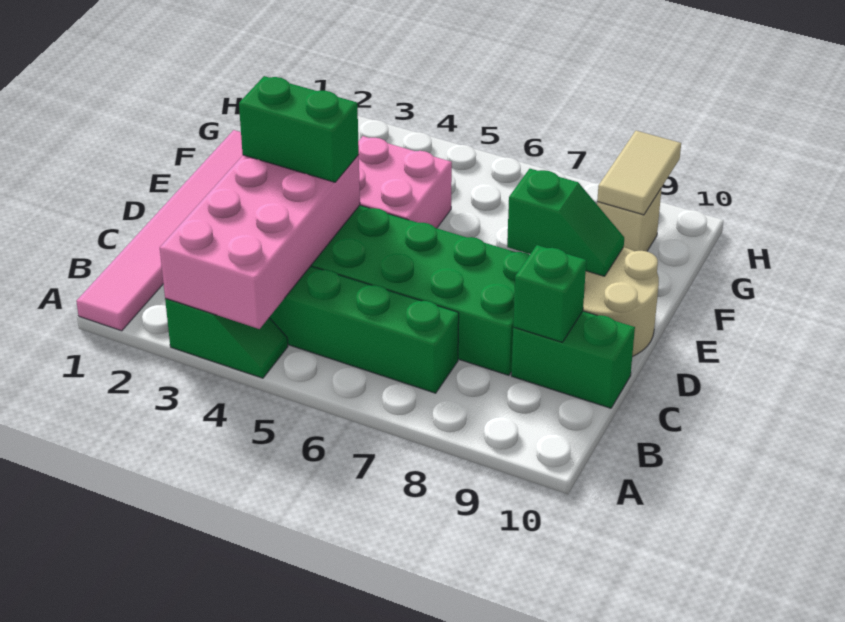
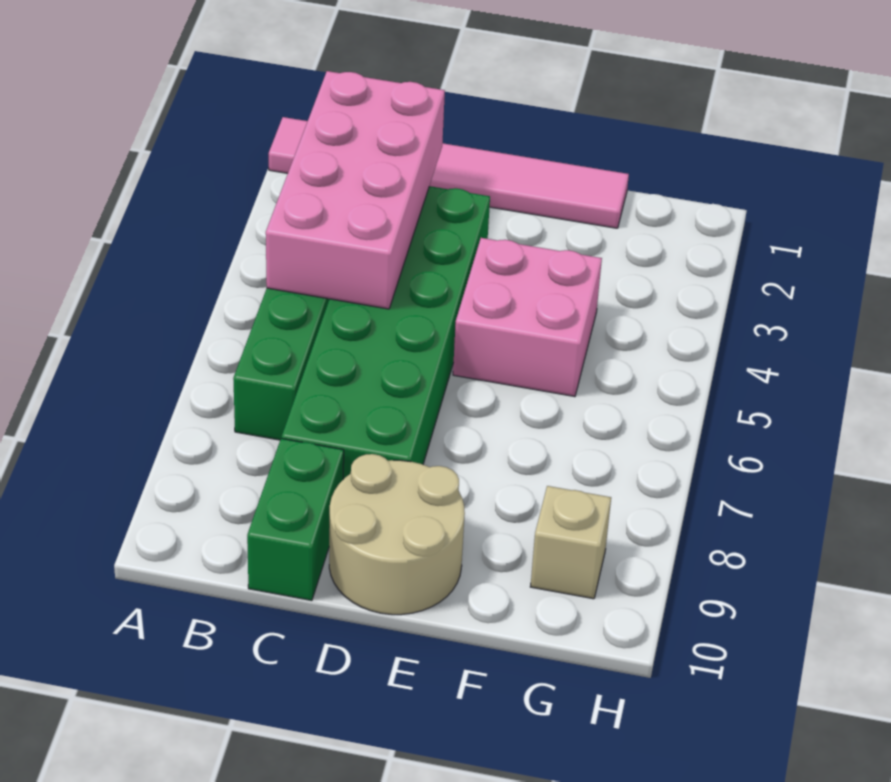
green slope A3:A4 level 1 top 3 -> none
pink brick A3:D4 level 2 -> pink brick B2:C5 level 2
green brick C9 level 2 -> none
green brick D3:D4 level 3 -> none
green slope E8:E9 level 2 top 8 -> none
tan tile G9:H9 level 2 -> none

